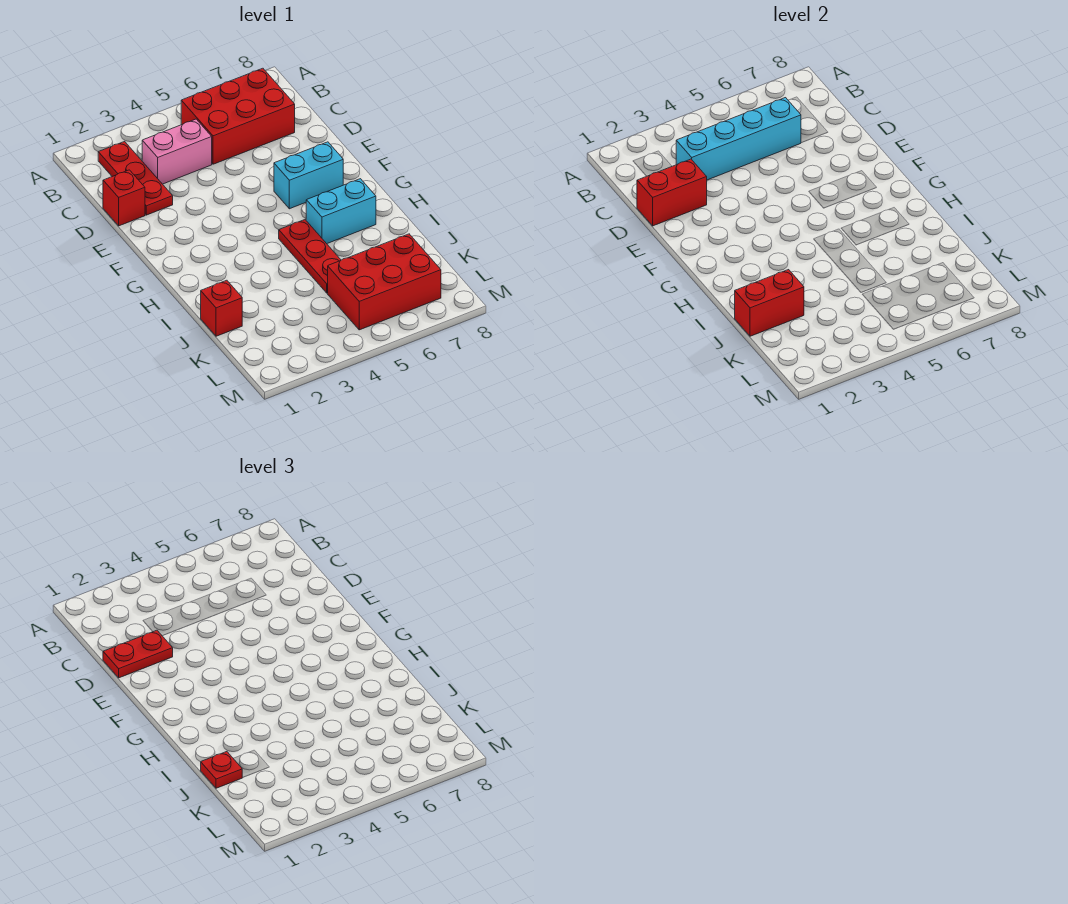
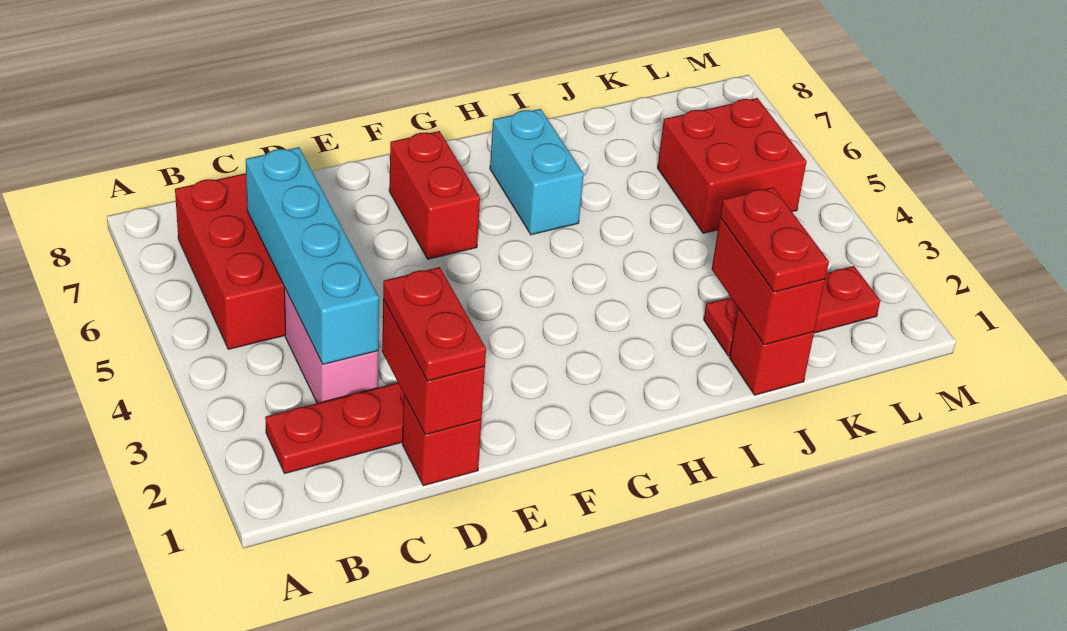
cyan brick F6:F7 level 1 -> red brick F6:F7 level 1
red plate H5:J5 level 1 -> red plate J2:L2 level 1
red plate J1 level 3 -> red plate J1:J2 level 3
red brick K5:L7 level 1 -> red brick K5:L6 level 1

